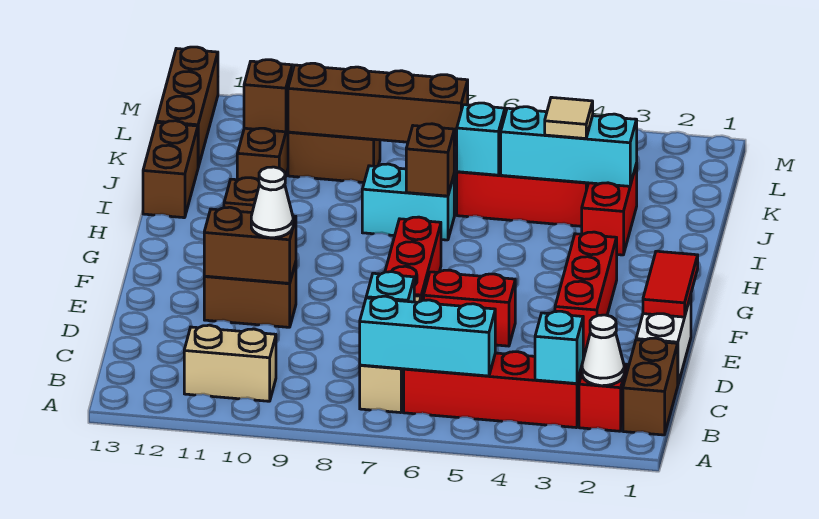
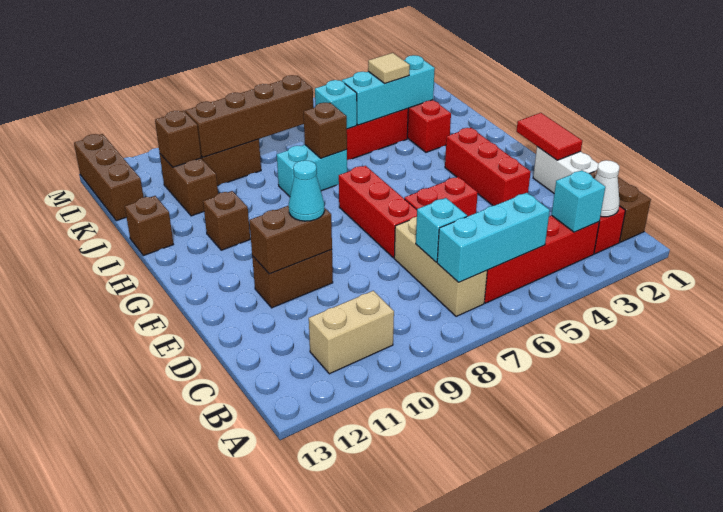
white cone E10 level 3 -> cyan cone E10 level 3
brown brick I13:J13 level 1 -> brown brick I13 level 1

